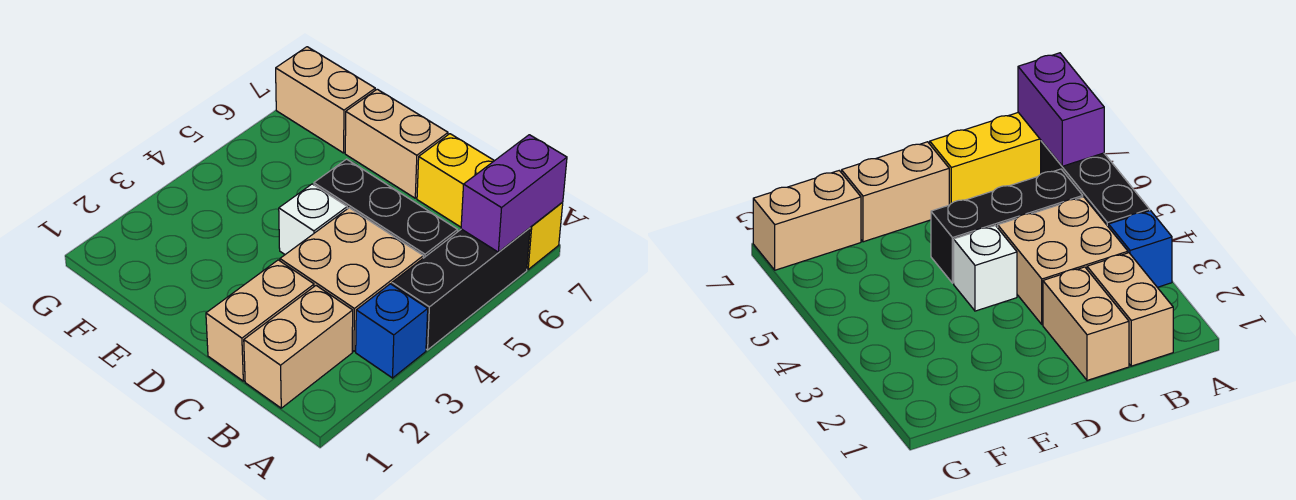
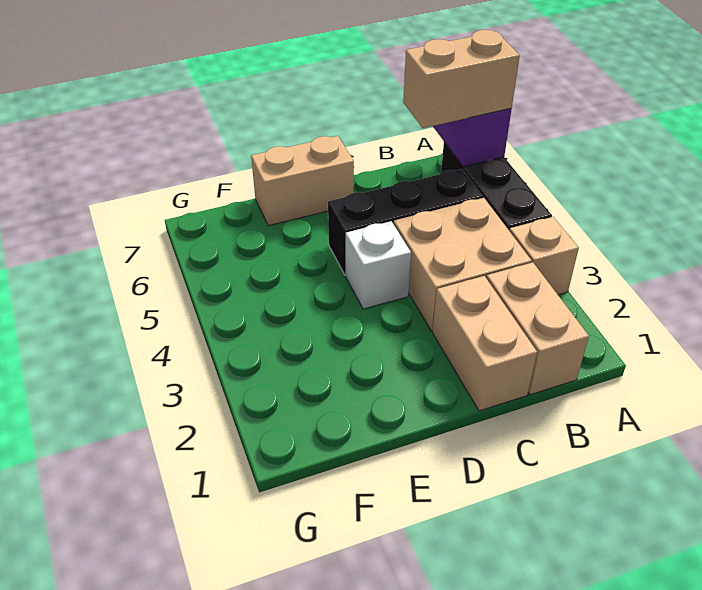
blue brick A3 level 1 -> tan brick A3 level 1
yellow brick A7:C7 level 1 -> none
tan brick F7:G7 level 1 -> tan brick A6:B6 level 3

